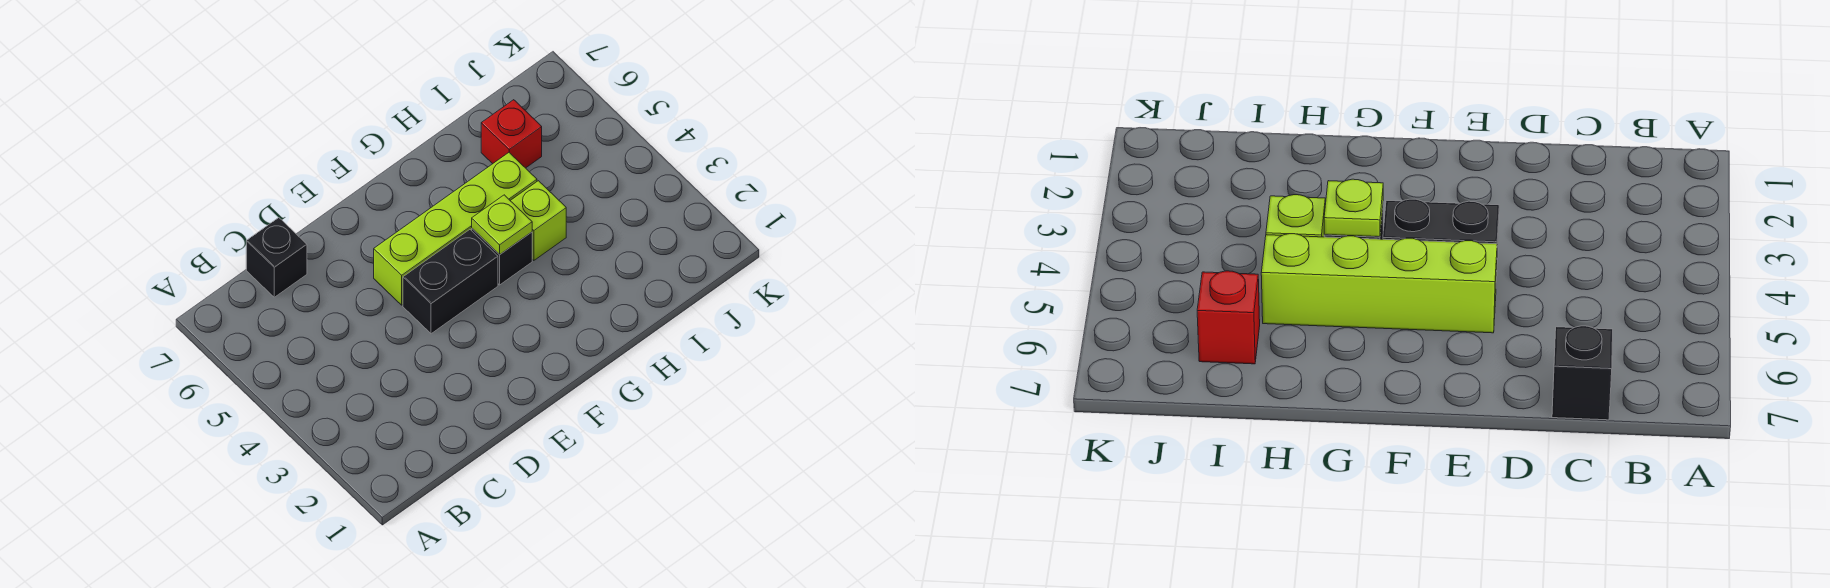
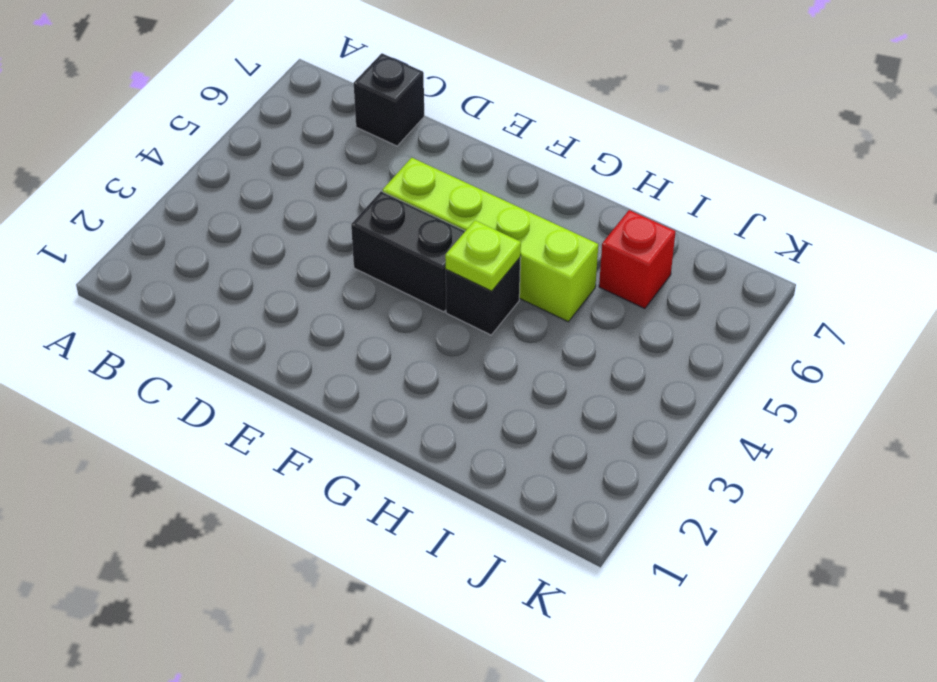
lime brick H4 level 1 -> none

